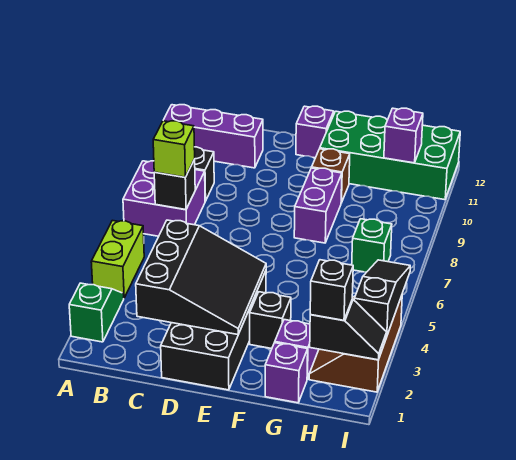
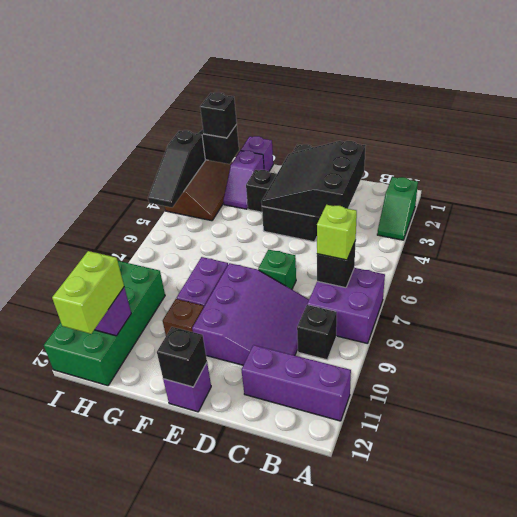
lime brick A4:A5 level 1 -> lime brick H11:H12 level 3
none -> purple slope C8:E10 level 1 top E
none -> black brick E12 level 2
green brick F11:I12 level 1 -> green brick H9:I12 level 1
green brick H7 level 1 -> green brick D7 level 1

